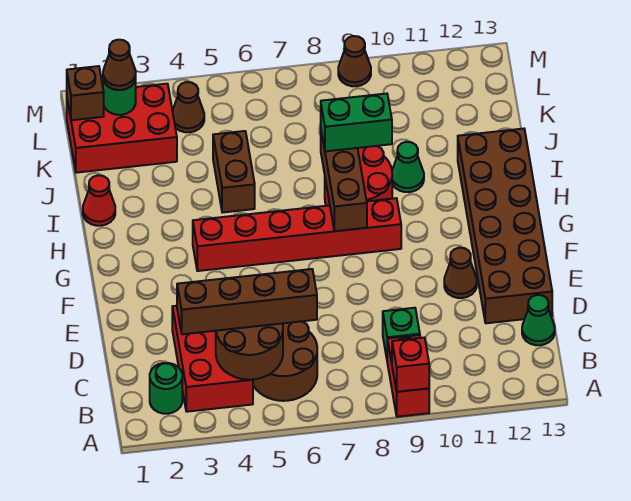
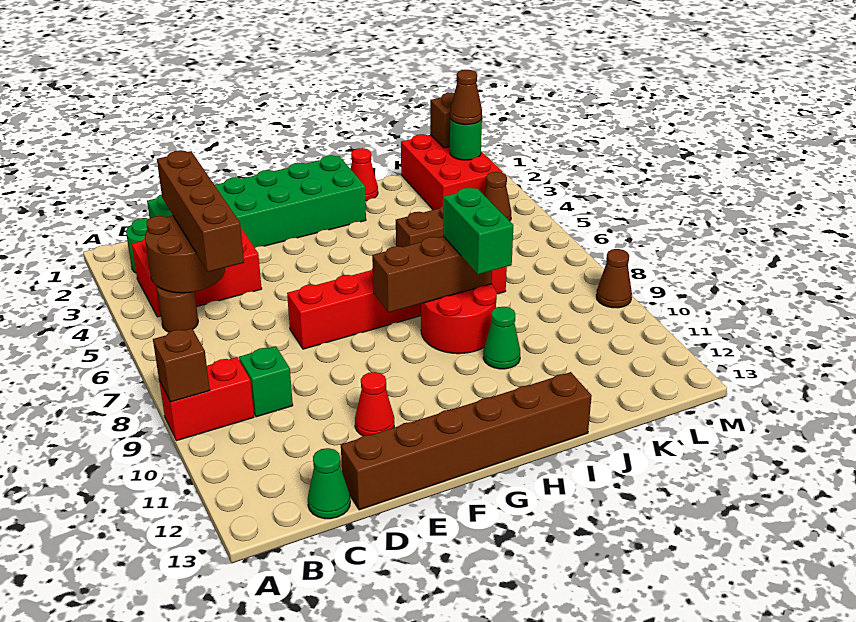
red brick A9 level 2 -> brown brick A9 level 2
brown round brick B5:C6 level 1 -> brown round brick B5 level 1
none -> green brick C1:H2 level 1
brown brick D12:I13 level 1 -> brown brick D13:I13 level 1
brown cone E11 level 1 -> red cone E11 level 1
red brick G4:G9 level 1 -> red brick E7:J7 level 1

